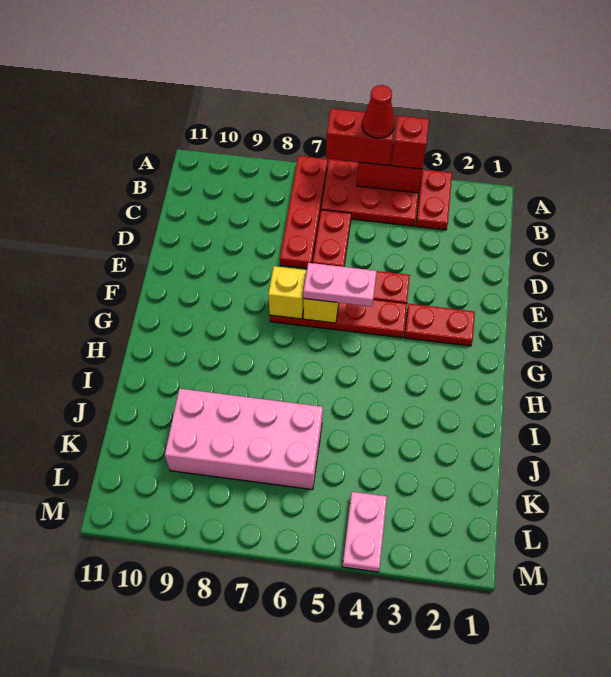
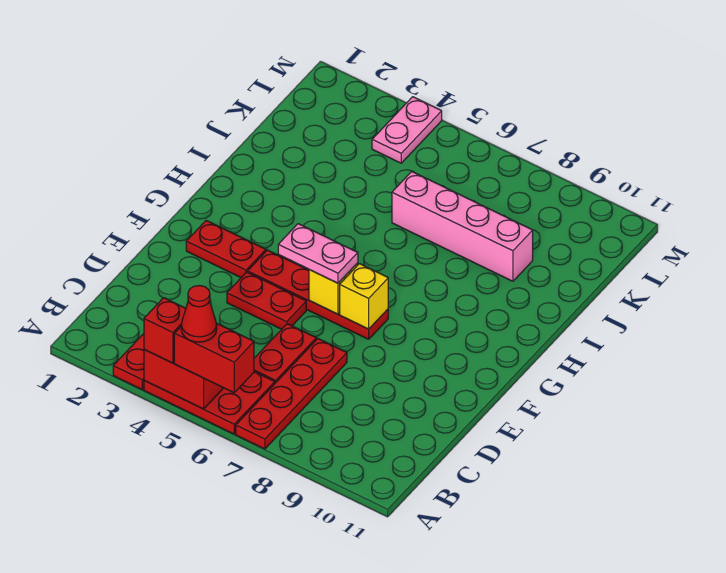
pink brick J6:K9 level 1 -> pink brick J6:J9 level 1

